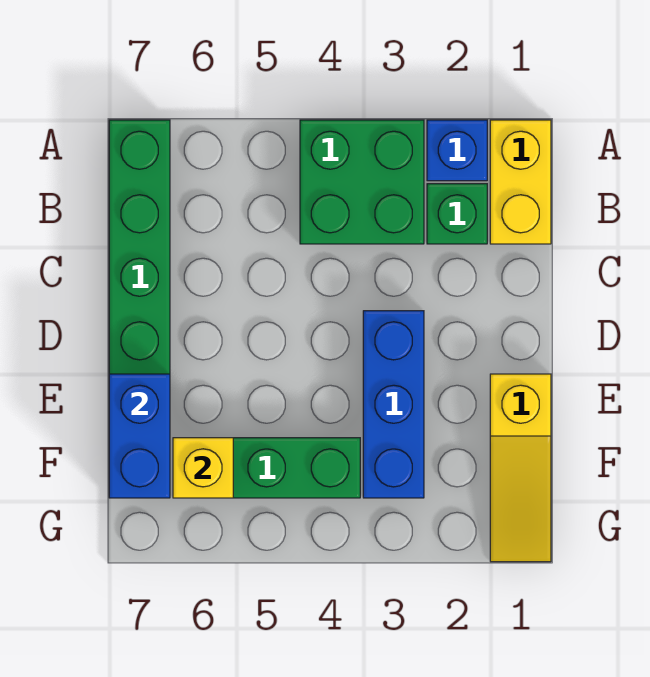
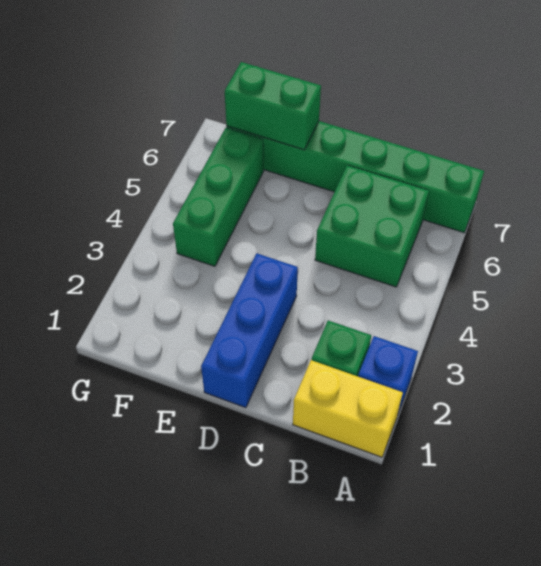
green brick A3:B4 level 1 -> green brick B5:C6 level 1
blue brick D3:F3 level 1 -> blue brick D1:D3 level 1
yellow slope E1:G1 level 1 top E -> none
blue brick E7:F7 level 2 -> green brick E7:F7 level 2
yellow brick F6 level 2 -> none

